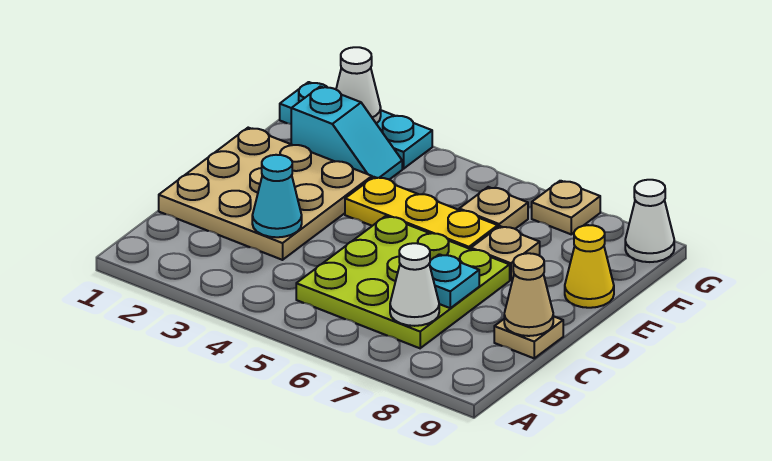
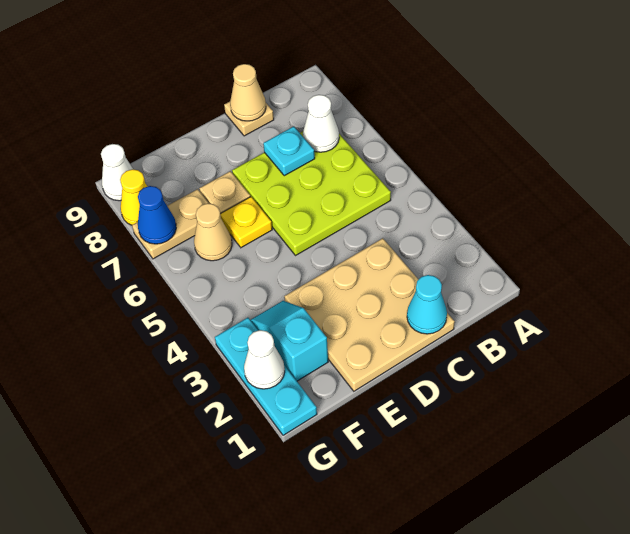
cyan cone C3 level 2 -> cyan cone C1 level 2
yellow plate E4:E6 level 1 -> yellow plate E6 level 1
yellow cone E9 level 1 -> yellow cone G8 level 1
tan plate F6 level 1 -> tan cone F6 level 1
tan plate G7 level 1 -> tan plate F7:G7 level 1
none -> blue cone G7 level 2

